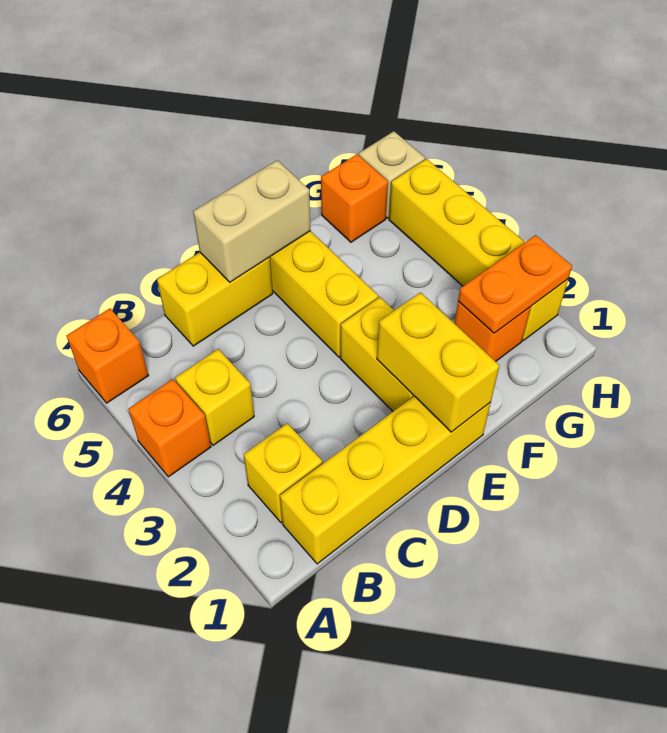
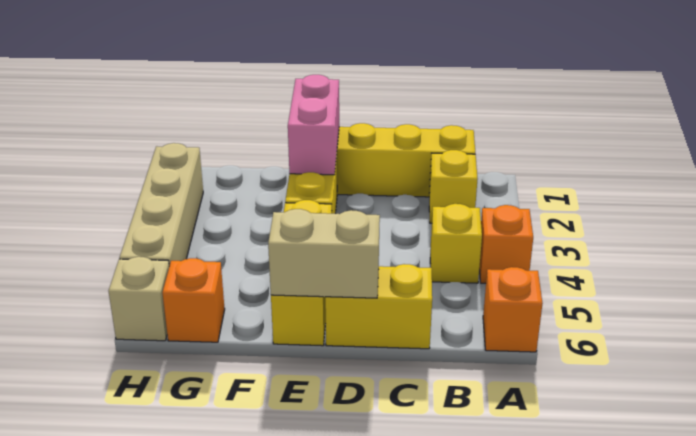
yellow brick E1:E2 level 2 -> pink brick E1:E2 level 2
orange brick G2 level 1 -> none
orange plate G2:H2 level 2 -> none
yellow brick H2:H5 level 1 -> tan brick H2:H5 level 1

